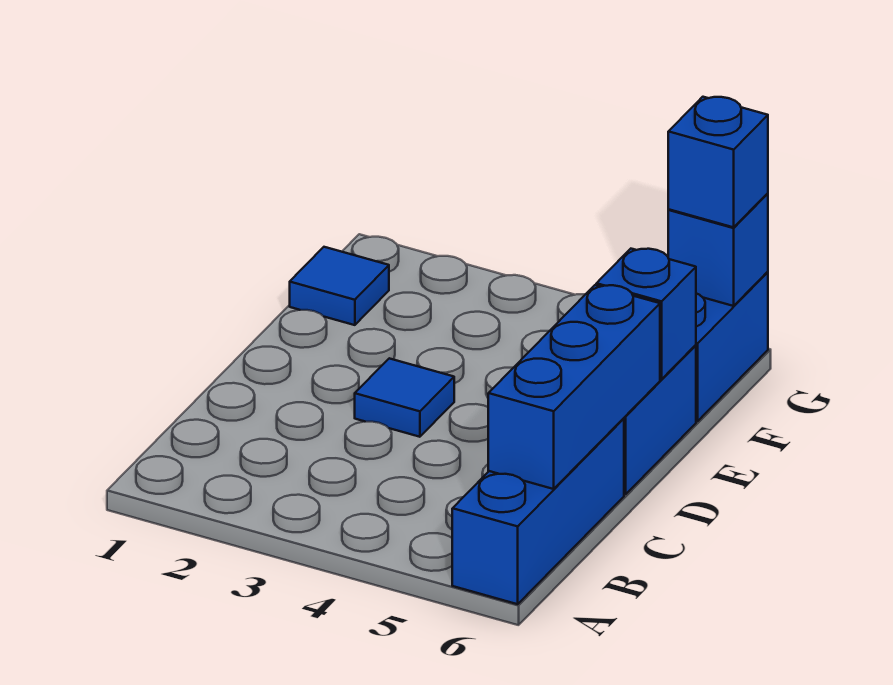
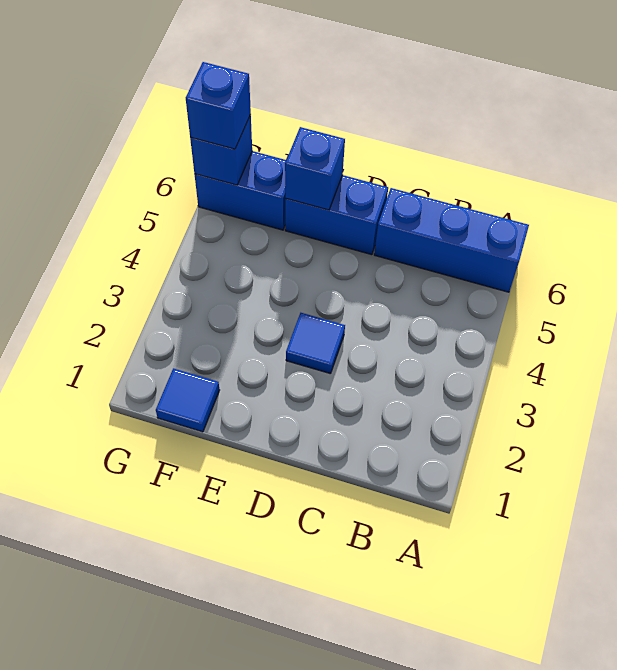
blue brick B6:D6 level 2 -> none

